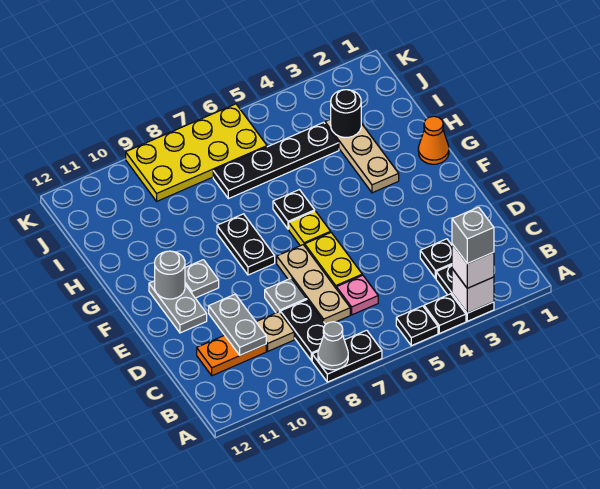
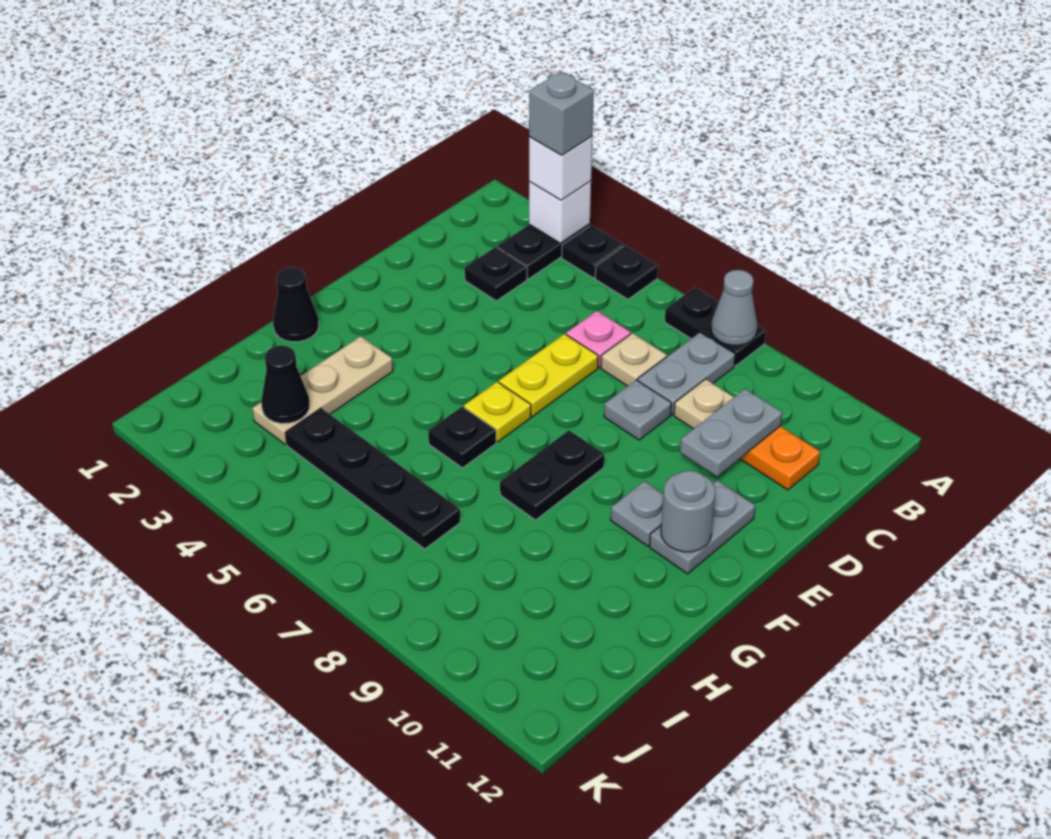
black plate B8:C8 level 1 -> grey plate B8:C8 level 1
tan plate C7:E7 level 1 -> tan plate C7 level 1
orange cone G1 level 1 -> black cone G1 level 1
black round brick I3 level 2 -> black cone I3 level 2
yellow plate J6:K9 level 1 -> none

